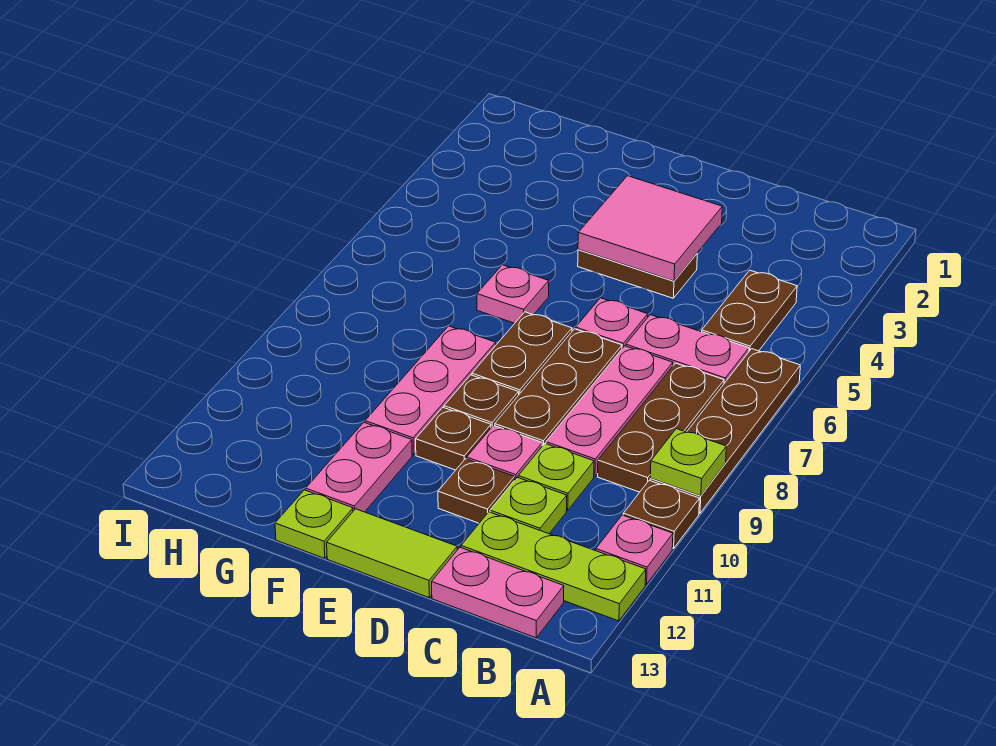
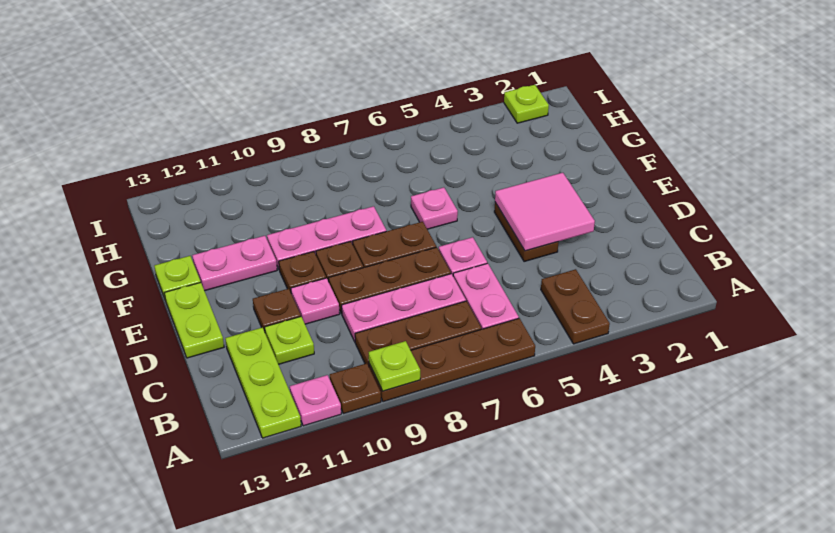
brown plate B4:B5 level 1 -> brown plate A4:B4 level 1
pink plate B13:C13 level 1 -> none
lime plate C10 level 1 -> lime plate I2 level 1
lime tile D13:E13 level 1 -> lime plate D13:E13 level 1

